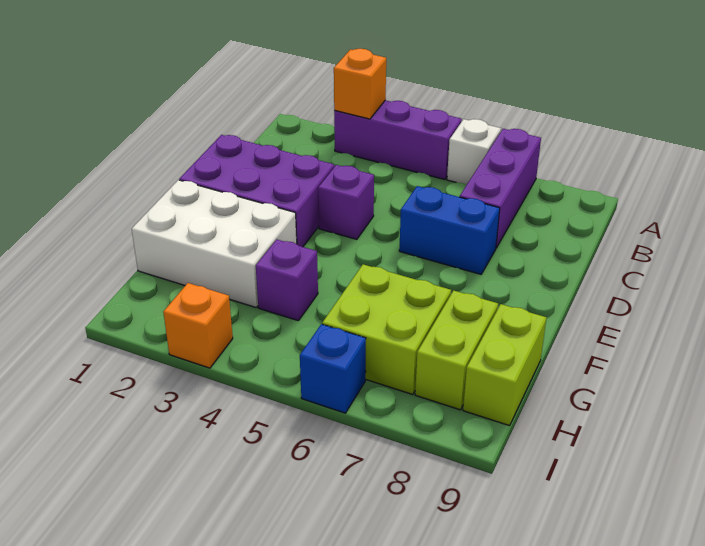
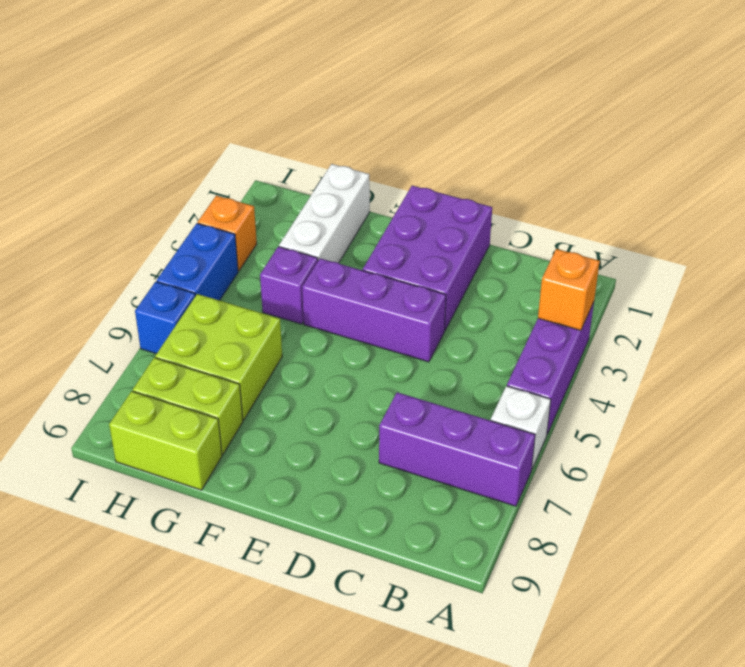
purple brick D4 level 1 -> purple brick D4:F4 level 1
blue brick D6:D7 level 1 -> blue brick I4:I5 level 1
white brick F1:G3 level 1 -> white brick G1:G3 level 1

